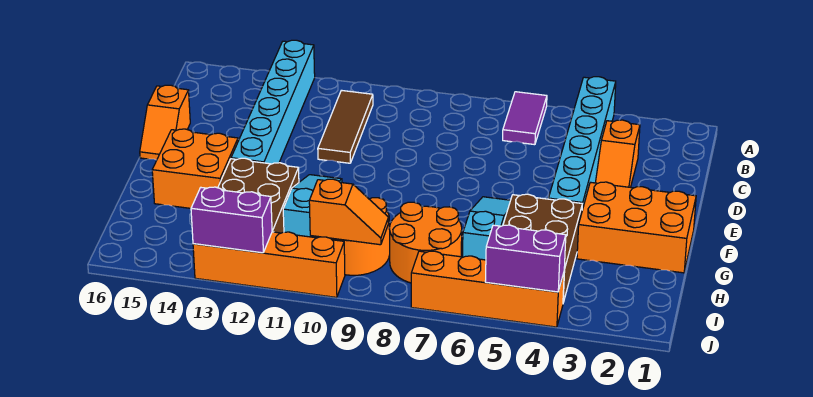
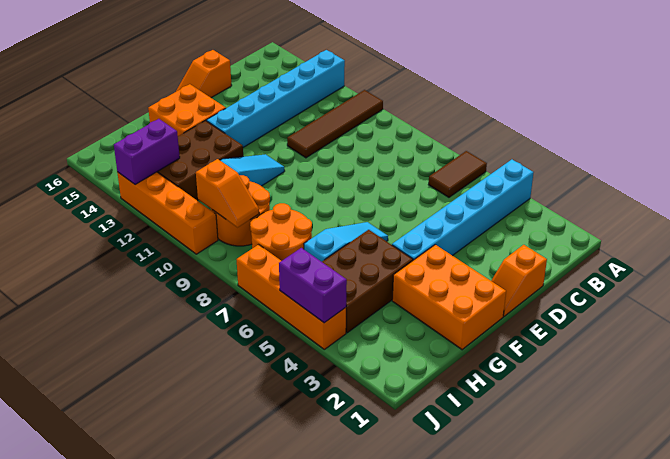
purple tile A6:B6 level 1 -> brown tile A6:B6 level 1
brown tile B11:D11 level 1 -> brown tile A11:D11 level 1
orange slope C3:D3 level 1 top C -> orange slope D1:E1 level 1 top D
purple brick J12:J13 level 2 -> purple brick I13:J13 level 2

